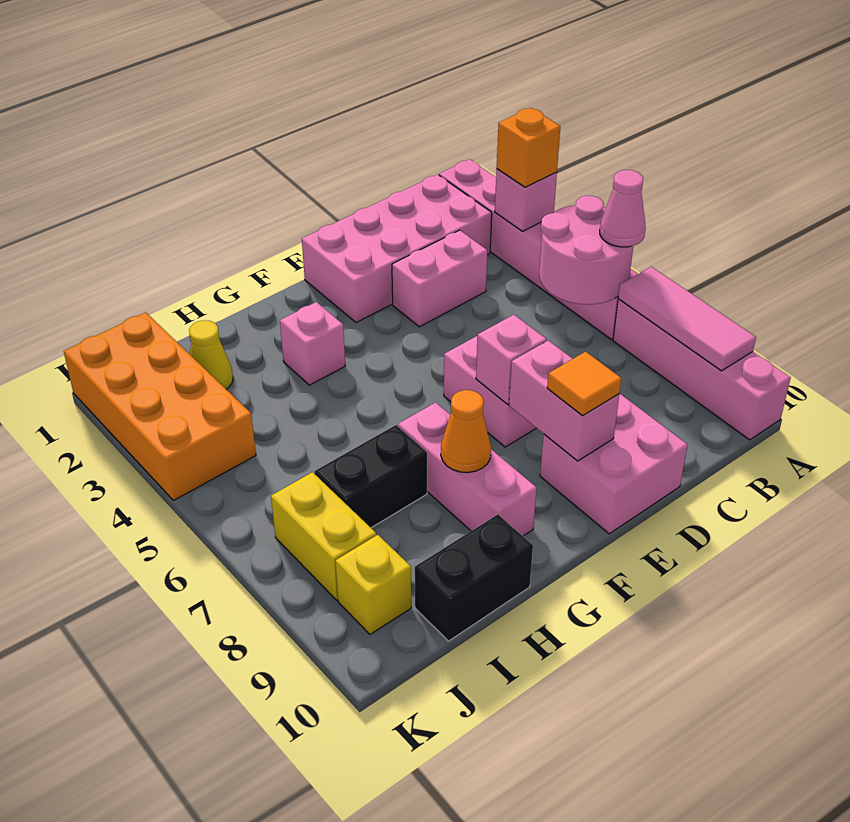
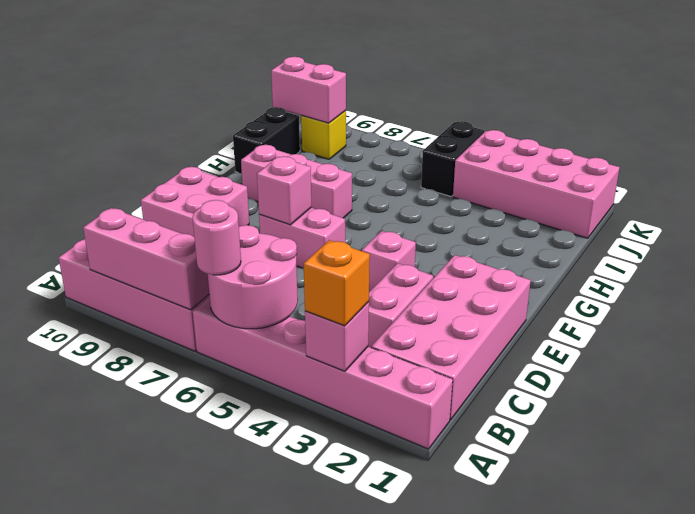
pink cone A6 level 3 -> pink round brick A6 level 3
pink tile A7:A9 level 2 -> pink brick A7:A9 level 2
pink brick E8:E9 level 2 -> pink brick J9:J10 level 2
orange tile E9 level 3 -> none
pink brick G3 level 1 -> pink brick E4 level 1
orange cone G8 level 2 -> none
black brick H7:I7 level 1 -> black brick J5:K5 level 1
yellow cone I2 level 1 -> none
orange brick J1:K4 level 1 -> pink brick J1:K4 level 1
yellow brick J7:J8 level 1 -> none

